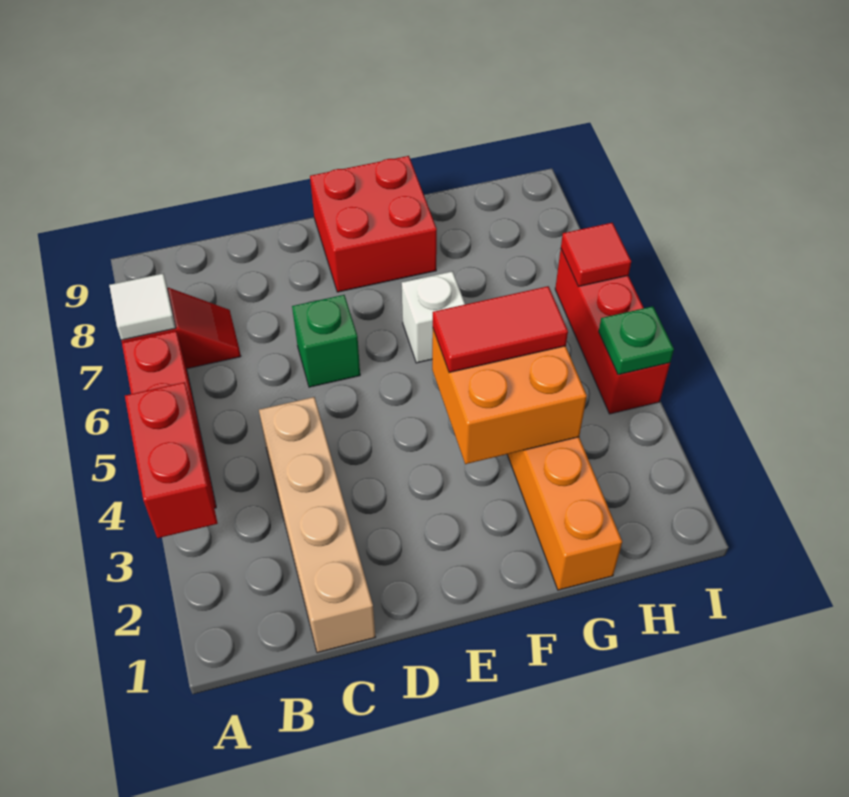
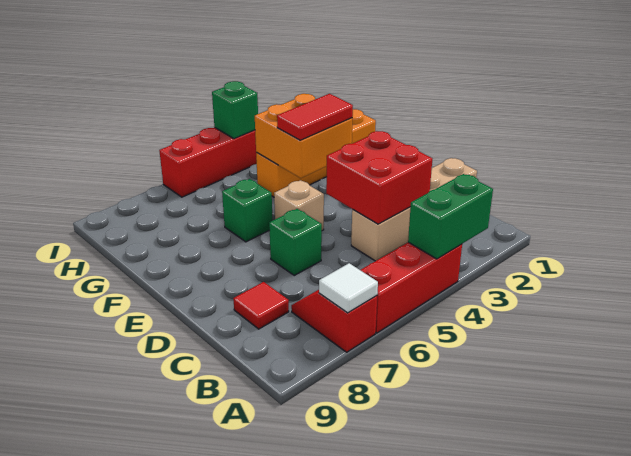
red brick A3:A4 level 2 -> green brick A3:A4 level 2
none -> tan brick E5 level 1
red brick E8:F9 level 1 -> red brick C3:D4 level 2
red tile F4:G4 level 3 -> red tile F3:F4 level 3
white brick F6 level 1 -> green brick F6 level 1
green plate I4 level 2 -> green brick I4 level 2
red tile I6 level 2 -> red tile C8 level 1

